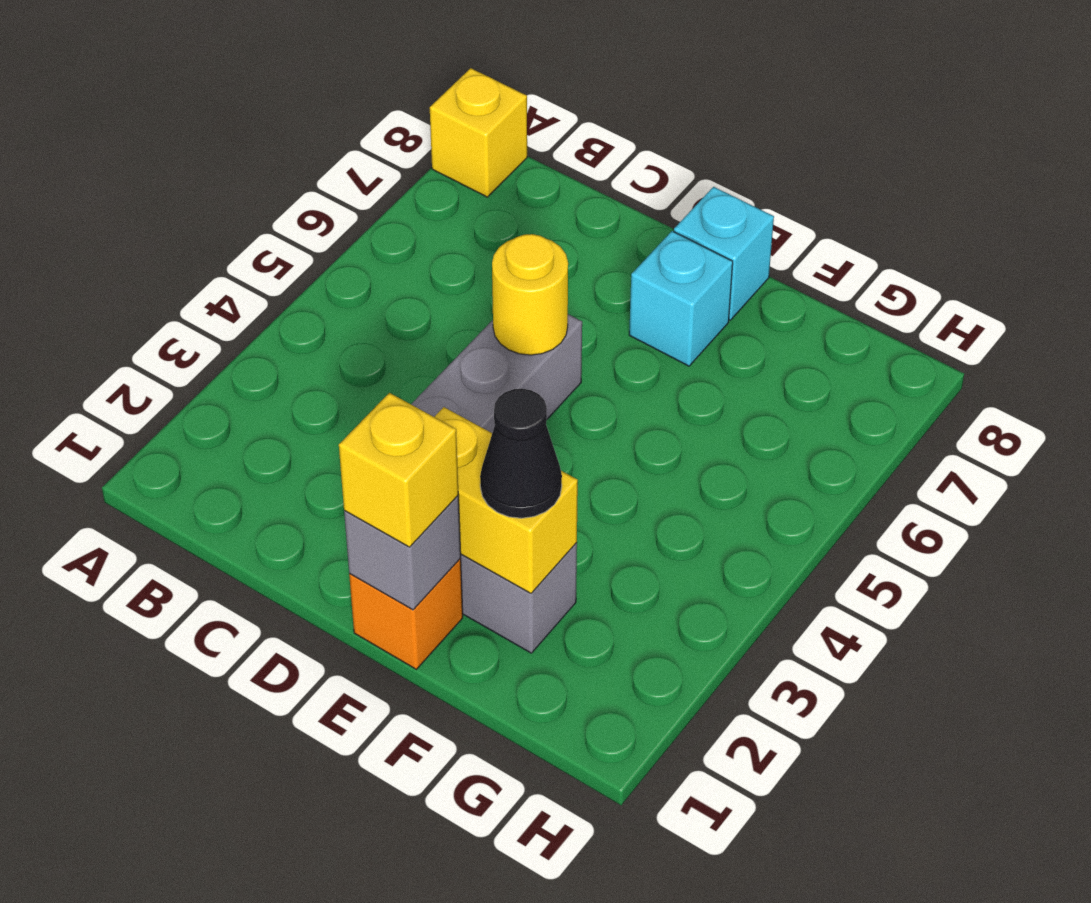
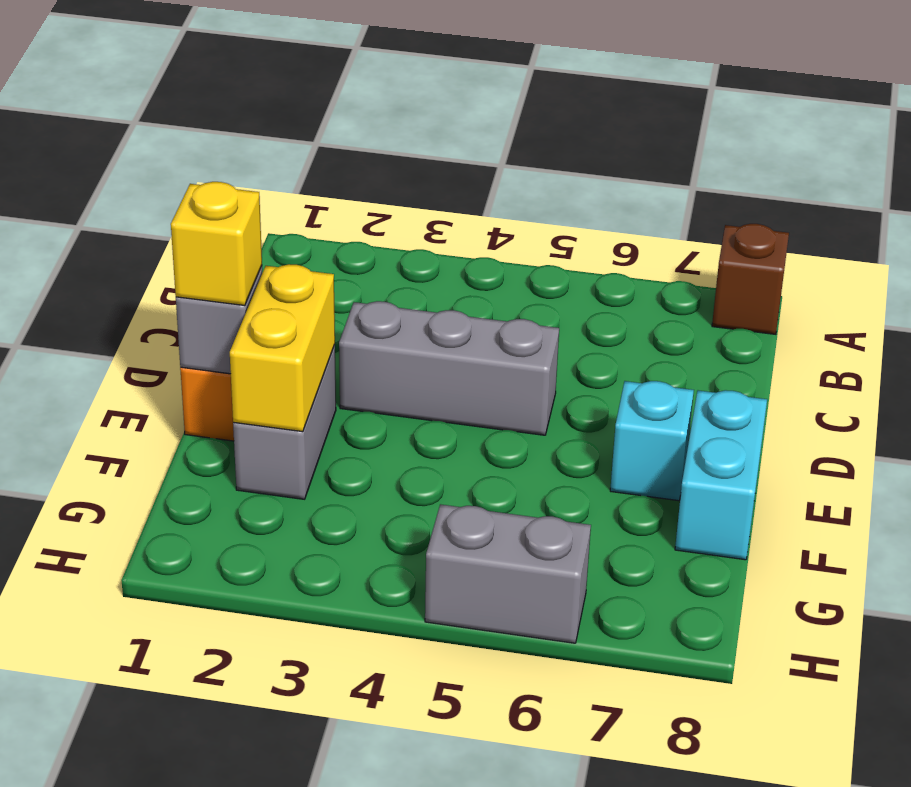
yellow brick A8 level 1 -> brown brick A8 level 1
yellow round brick D5 level 2 -> none
cyan brick E8 level 1 -> cyan brick E8:F8 level 1
black cone F2 level 3 -> none
none -> grey brick H5:H6 level 1

